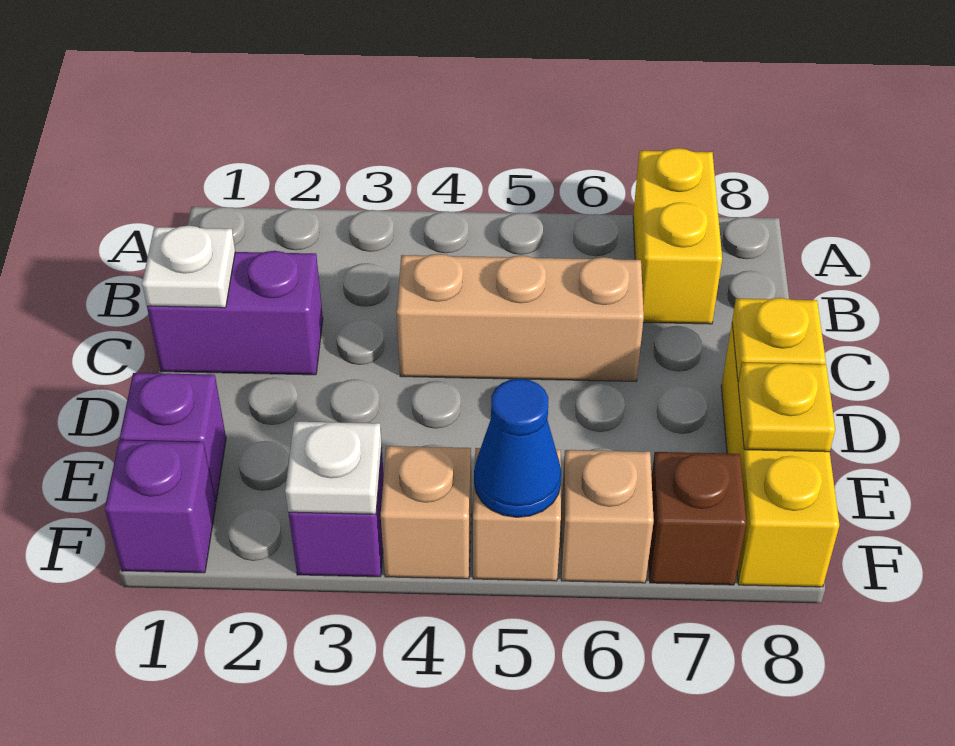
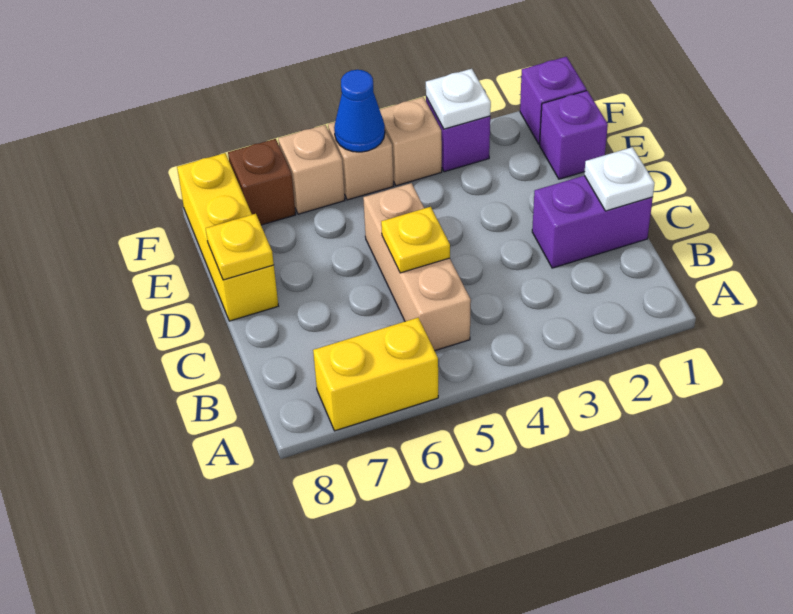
yellow brick A7:B7 level 1 -> yellow brick A6:A7 level 1
tan brick C4:C6 level 1 -> tan brick B5:D5 level 1
yellow plate E8 level 2 -> yellow plate C5 level 2

